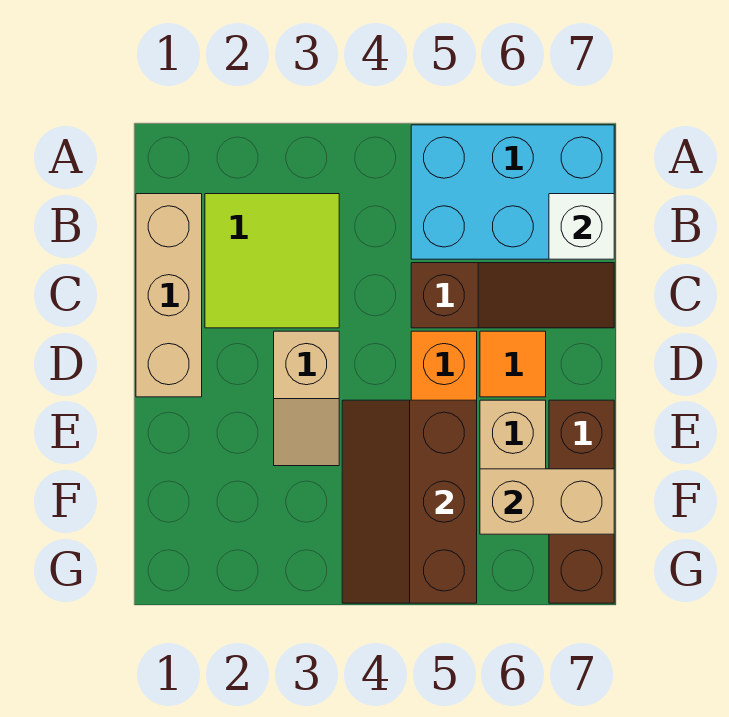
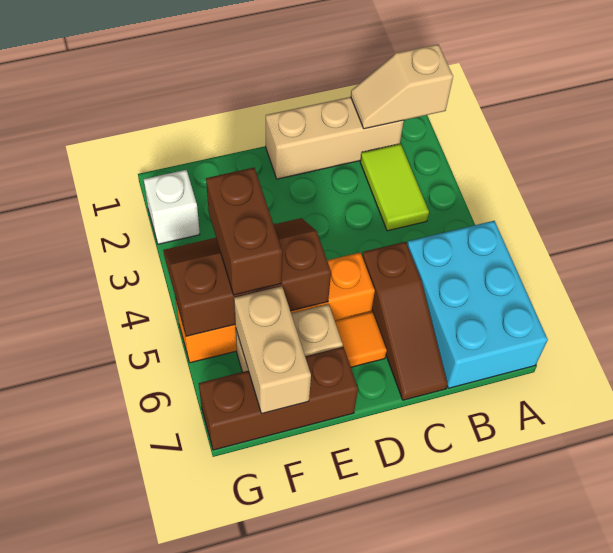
lime tile B2:C3 level 1 -> lime tile B2:B3 level 1
white brick B7 level 2 -> white brick G2 level 1
tan slope D3:E3 level 1 top D -> tan slope A1:B1 level 2 top A
none -> brown brick F4:F5 level 3

